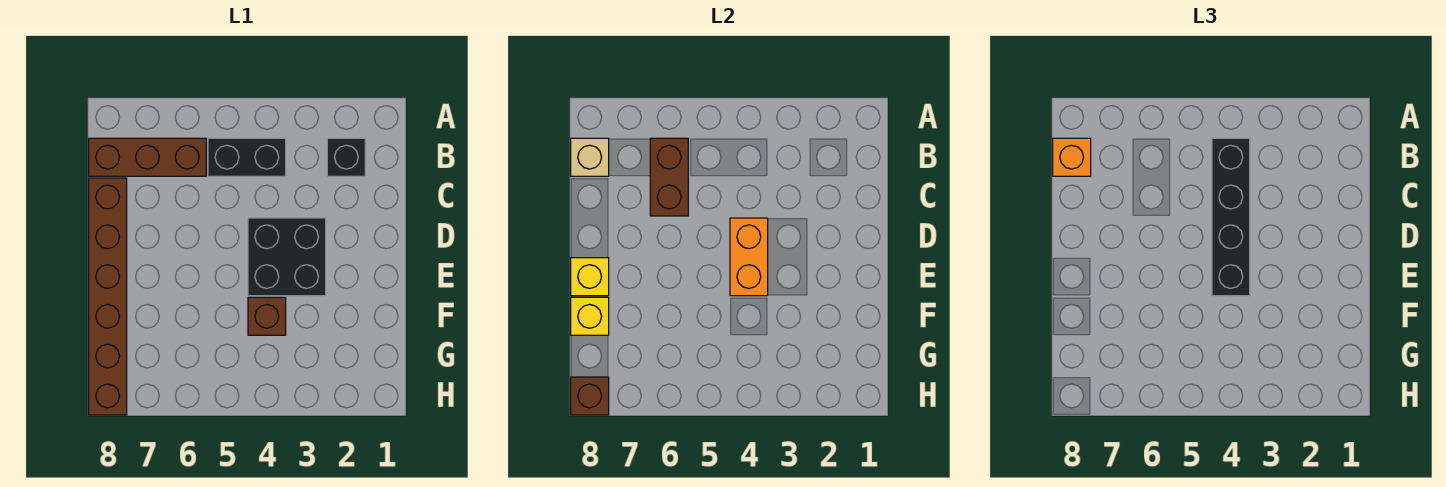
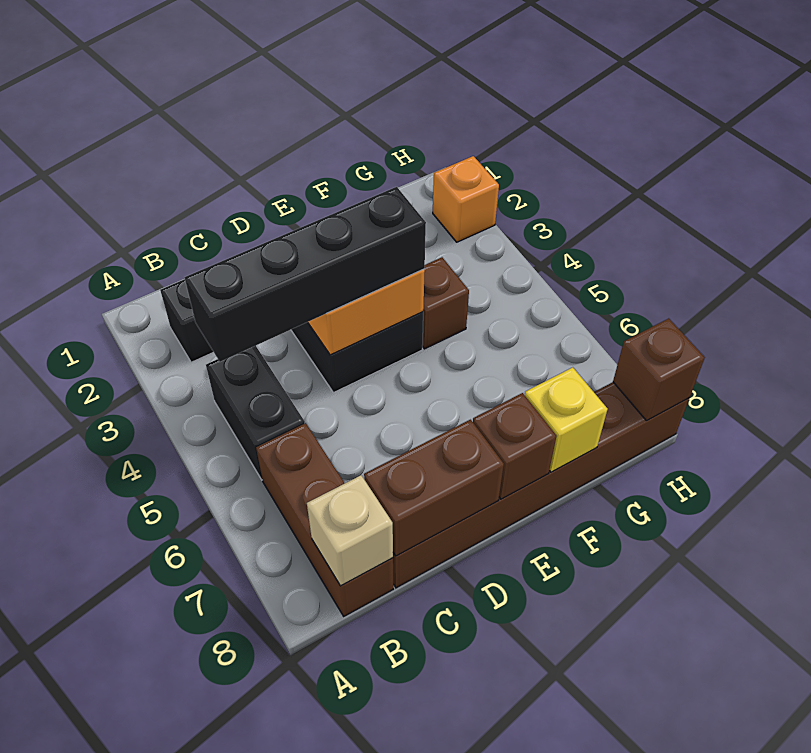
brown brick B6:C6 level 2 -> brown brick C8:D8 level 2
orange brick B8 level 3 -> orange brick H2 level 1
yellow brick E8 level 2 -> brown brick E8 level 2

